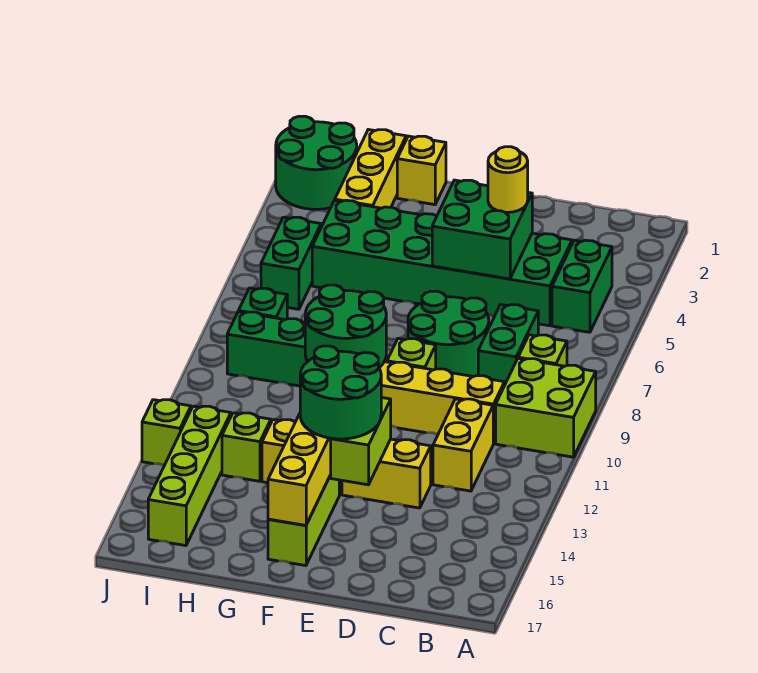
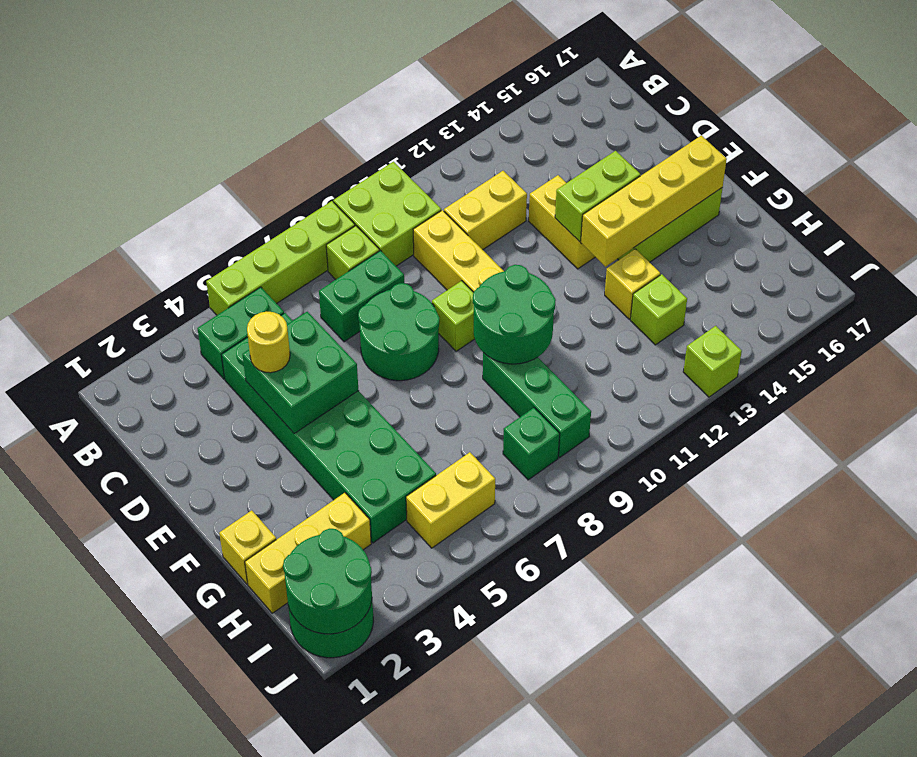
green round brick E13:F14 level 3 -> green round brick I1:J2 level 2
green brick I5:I6 level 1 -> yellow brick I5:I6 level 1
lime brick I13:I16 level 1 -> lime brick A5:A8 level 1

